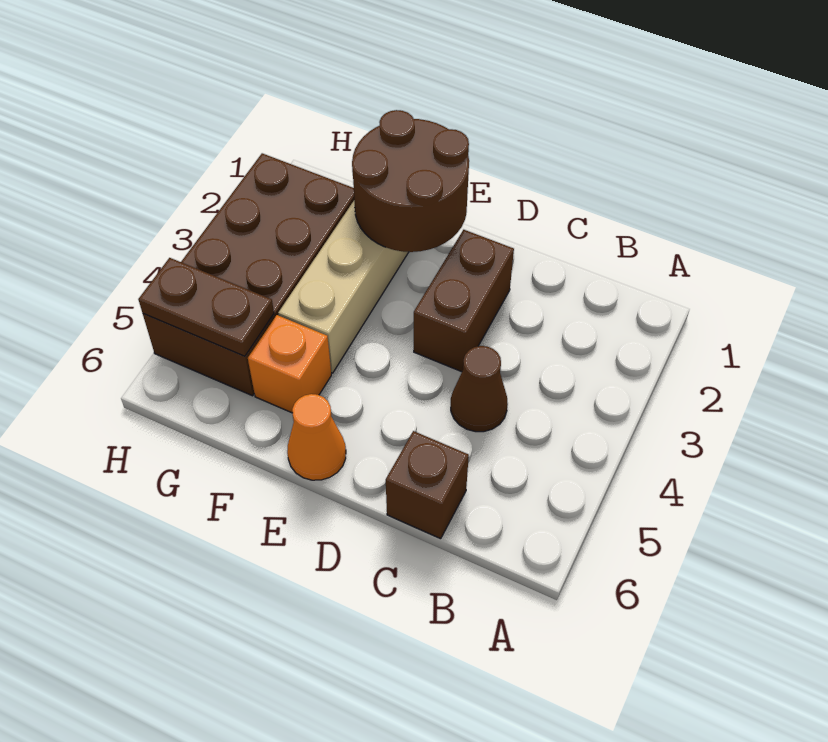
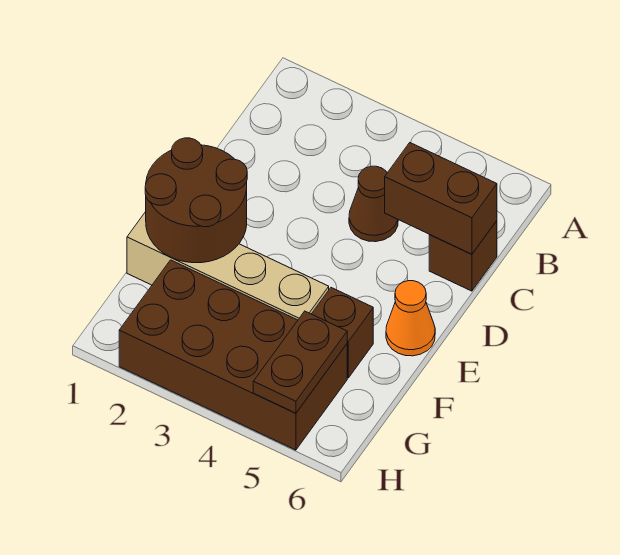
brown brick D2:D3 level 1 -> brown brick C5:C6 level 2
orange brick F5 level 1 -> brown brick F5 level 1

